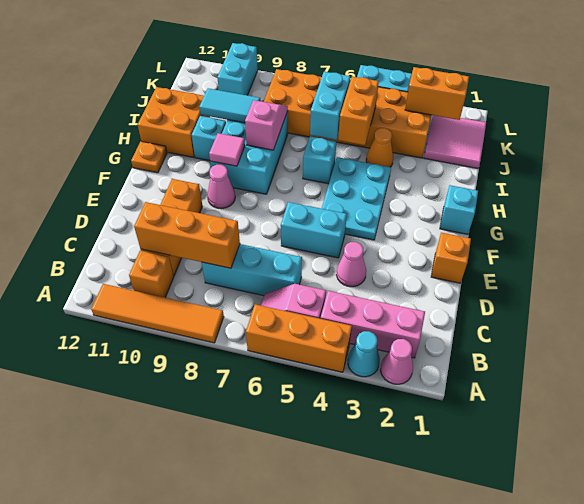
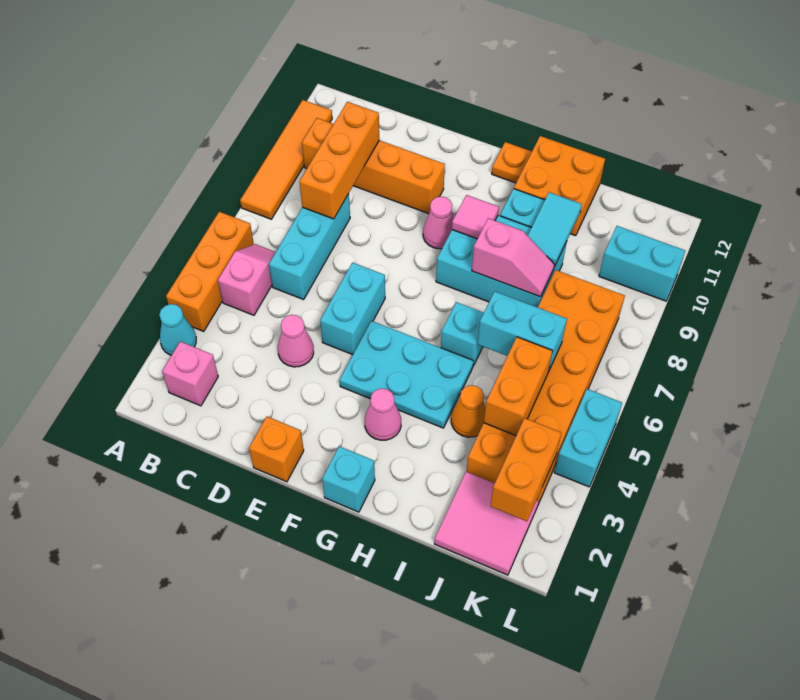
pink cone A2 level 1 -> pink cone G3 level 1
pink brick B2:B4 level 1 -> pink brick B2 level 1
orange brick I5:J5 level 2 -> orange brick J4:J5 level 2

